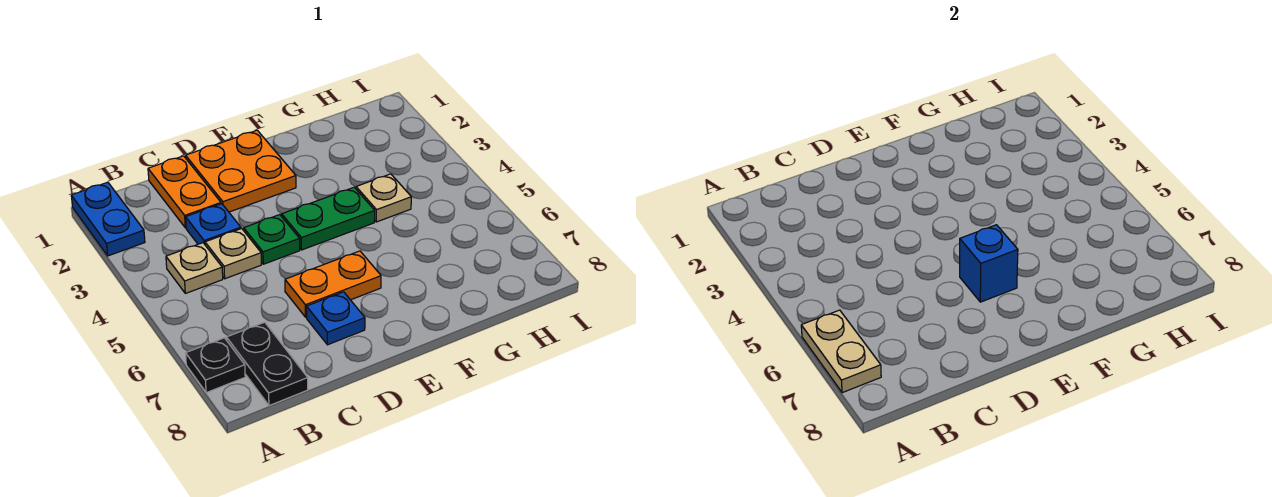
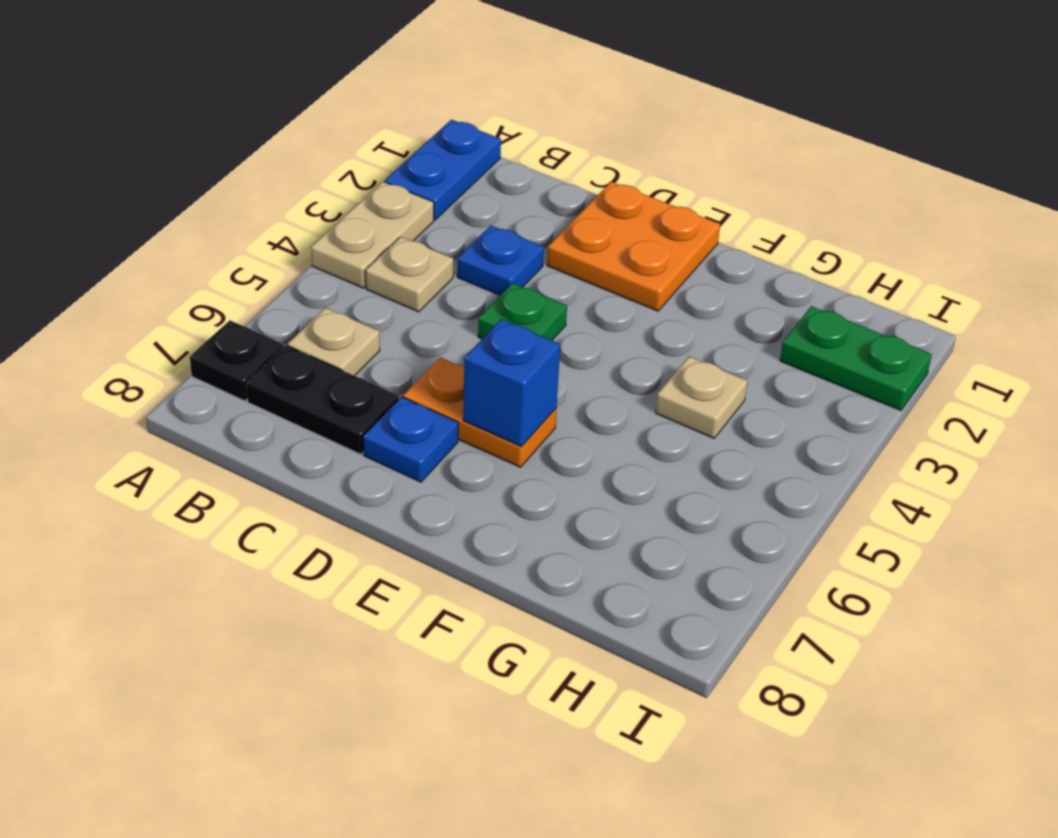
tan plate A6:A7 level 2 -> tan plate A3:A4 level 1
black plate B7:B8 level 1 -> black plate B7:C7 level 1
orange plate C1:C2 level 1 -> none
tan plate C4 level 1 -> tan plate B6 level 1
green plate E4:F4 level 1 -> green plate H2:I2 level 1

